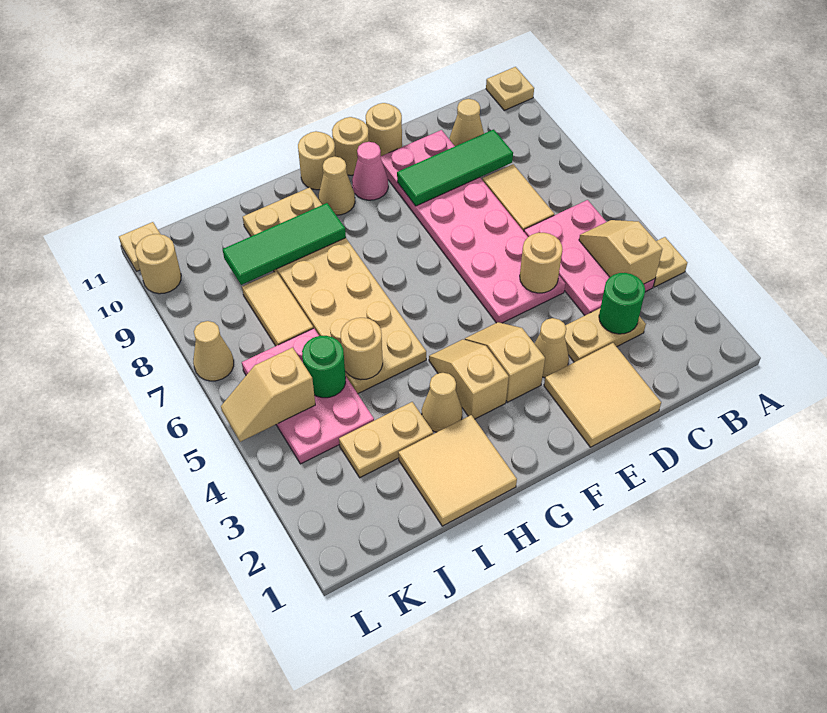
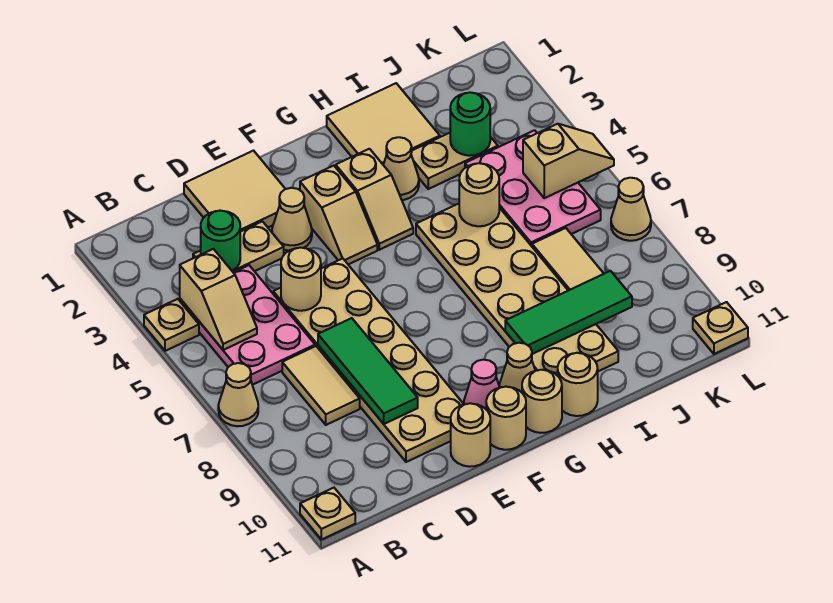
green tile C9:E9 level 2 -> green tile D7:D9 level 2
tan cone C10 level 1 -> tan cone A7 level 1
pink plate D5:E10 level 1 -> tan plate D5:E10 level 1
green round brick J5 level 2 -> green round brick J3 level 2
tan round brick L10 level 1 -> tan round brick H11 level 1

